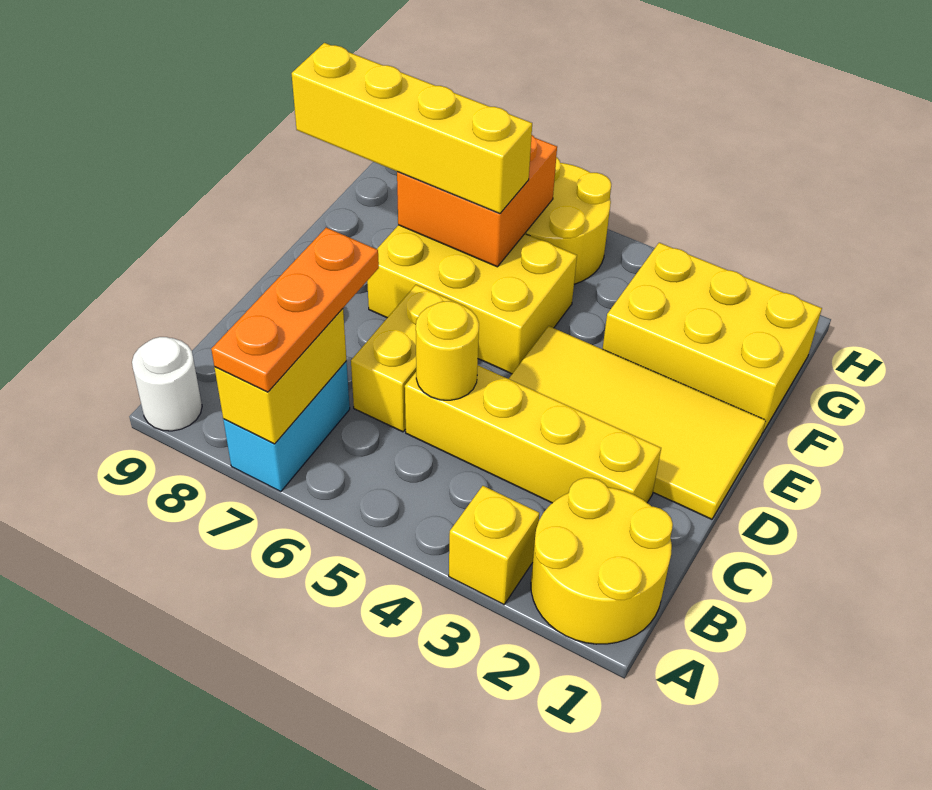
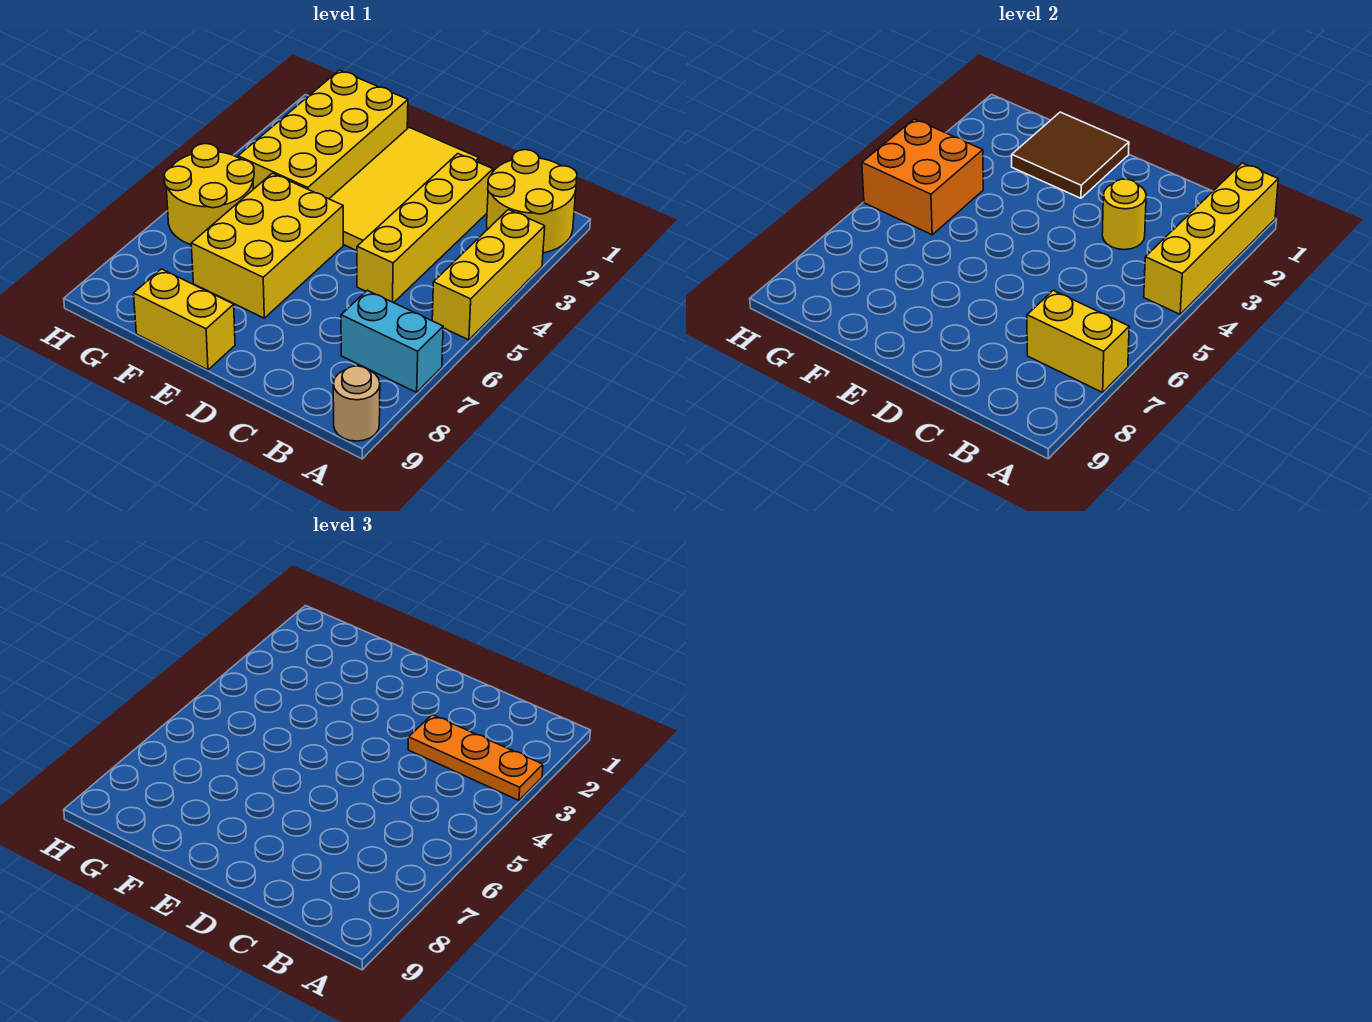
yellow brick A3 level 1 -> yellow brick A3:A5 level 1
orange plate A7:C7 level 3 -> orange plate A3:C3 level 3
white round brick A9 level 1 -> tan round brick A9 level 1
yellow round brick C5 level 2 -> yellow round brick C3 level 2
yellow brick C6:D6 level 1 -> yellow brick E9:F9 level 1
none -> brown tile E1:F2 level 2
yellow brick F1:G3 level 1 -> yellow brick F1:G4 level 1
orange brick F6:G7 level 2 -> orange brick G4:H5 level 2
yellow brick F6:F9 level 3 -> yellow brick A1:A4 level 2

